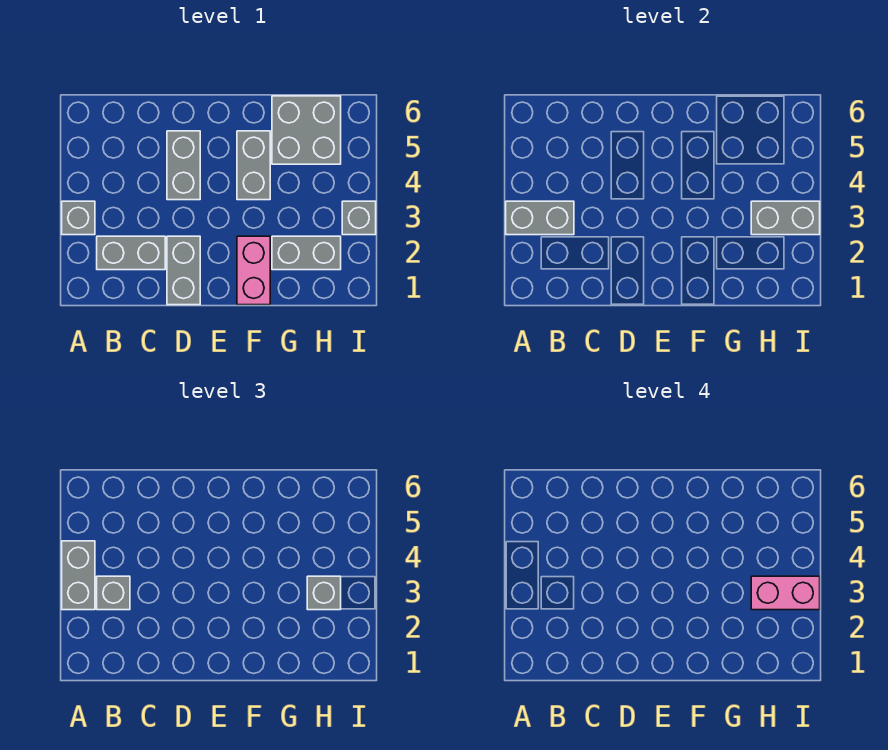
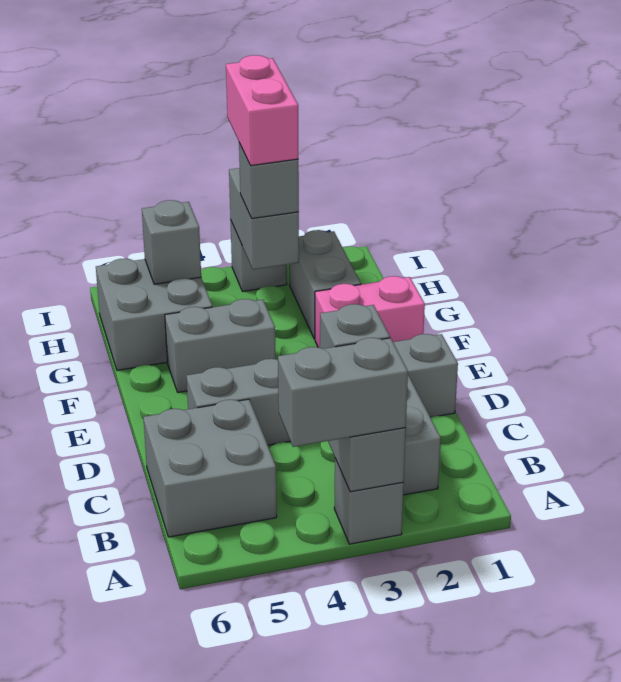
none -> grey brick B5:C6 level 1
none -> grey brick H5 level 2

